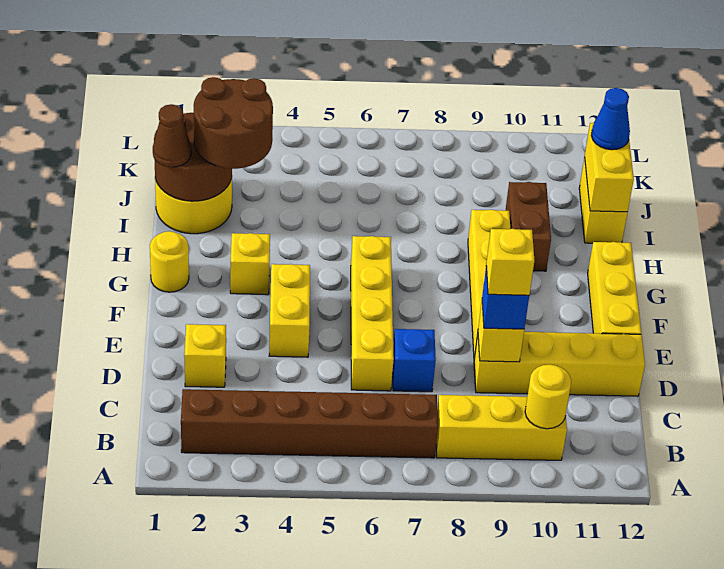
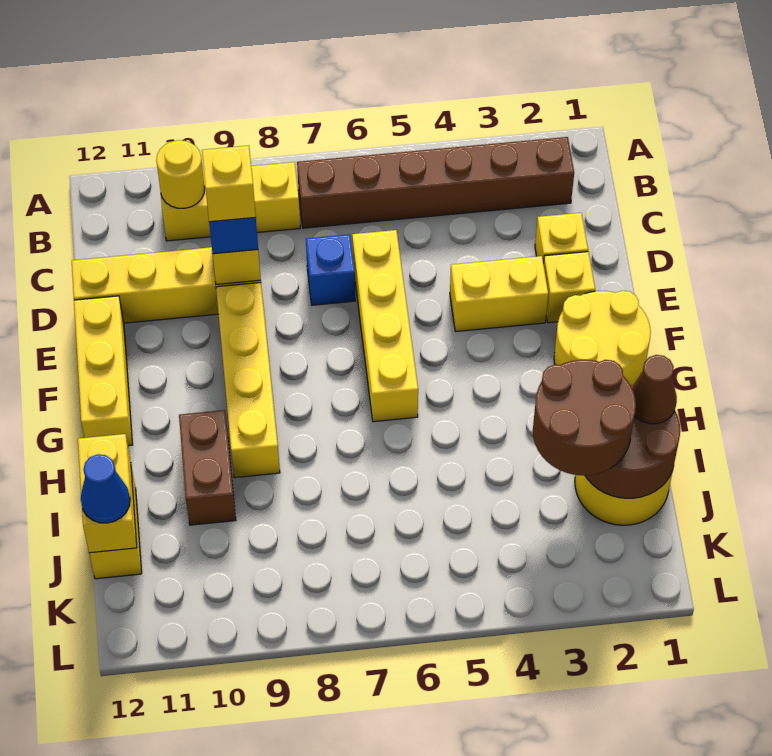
yellow brick E4:F4 level 1 -> yellow brick E3:E4 level 1
yellow round brick G1 level 1 -> yellow round brick F1:G2 level 1
yellow brick G3 level 1 -> yellow brick E2 level 1

